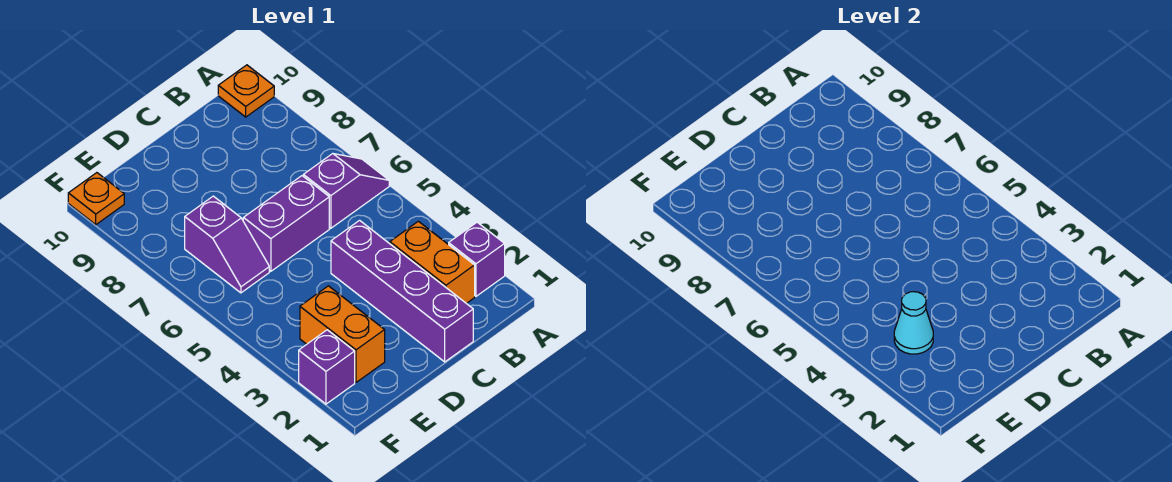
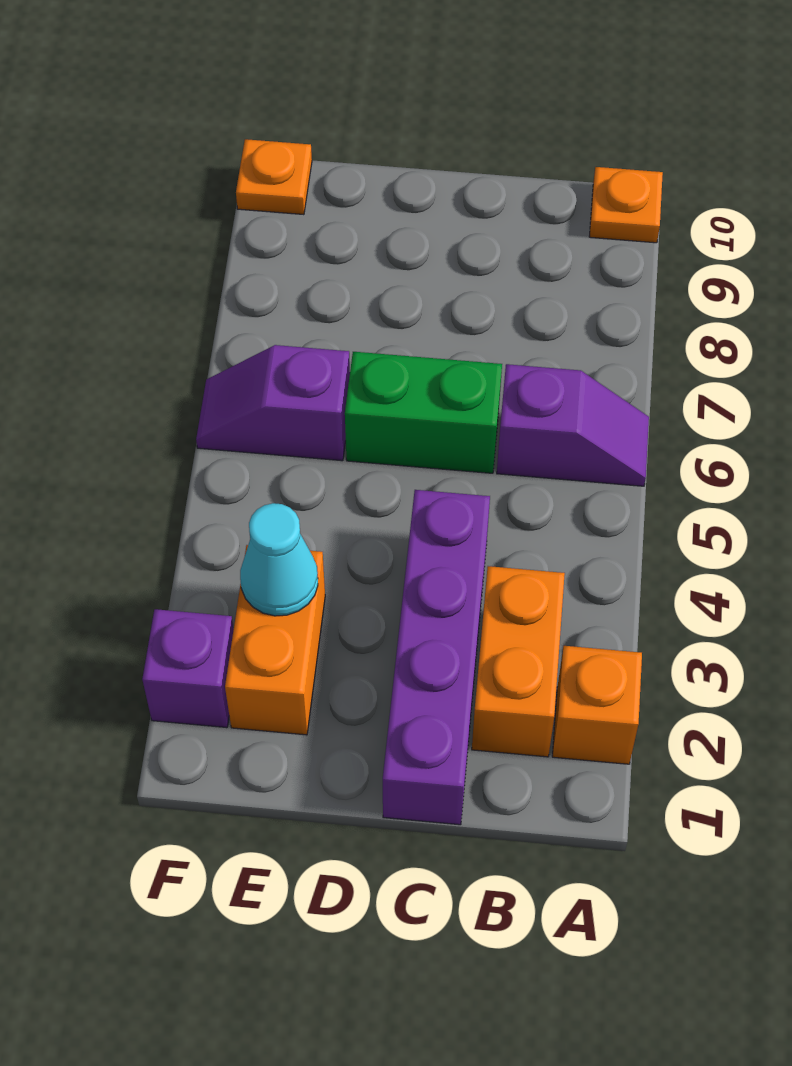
purple brick A2 level 1 -> orange brick A2 level 1
purple brick C6:D6 level 1 -> green brick C6:D6 level 1
purple slope E6:E7 level 1 top 7 -> purple slope E6:F6 level 1 top E

